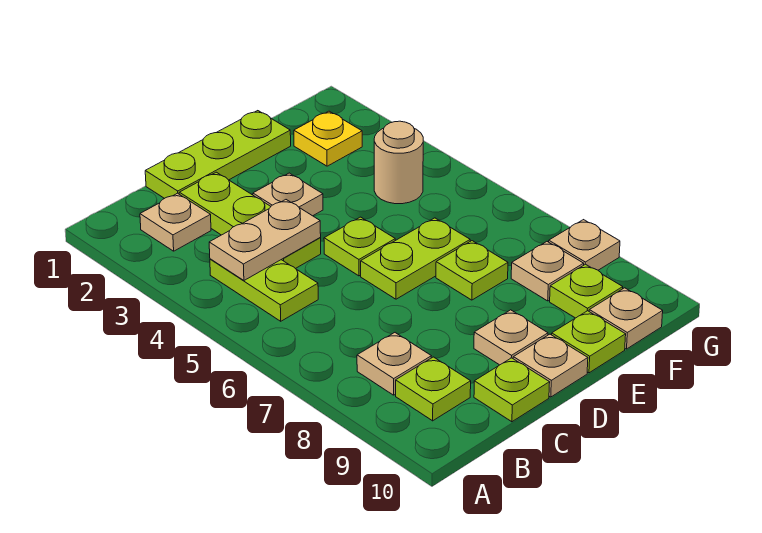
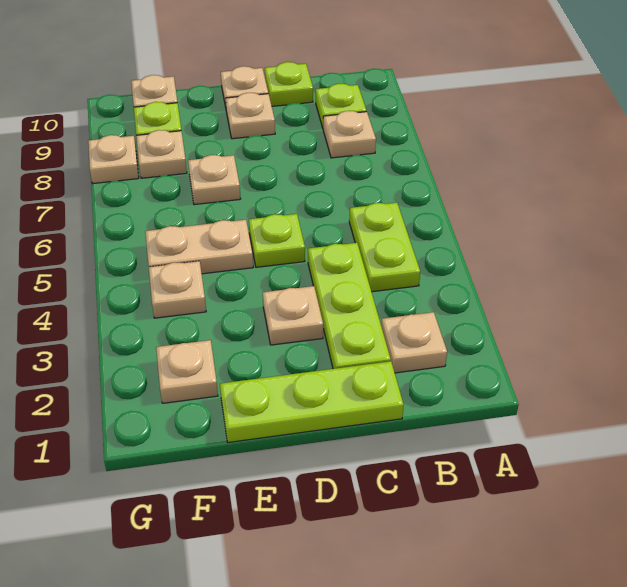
tan plate B4:C4 level 2 -> tan plate E5:F5 level 1
lime plate D6:E6 level 1 -> none
lime plate E7 level 1 -> tan plate E7 level 1
lime plate E10 level 1 -> none
yellow plate F2 level 1 -> tan plate F2 level 1
tan round brick F4 level 1 -> tan plate F4 level 1

